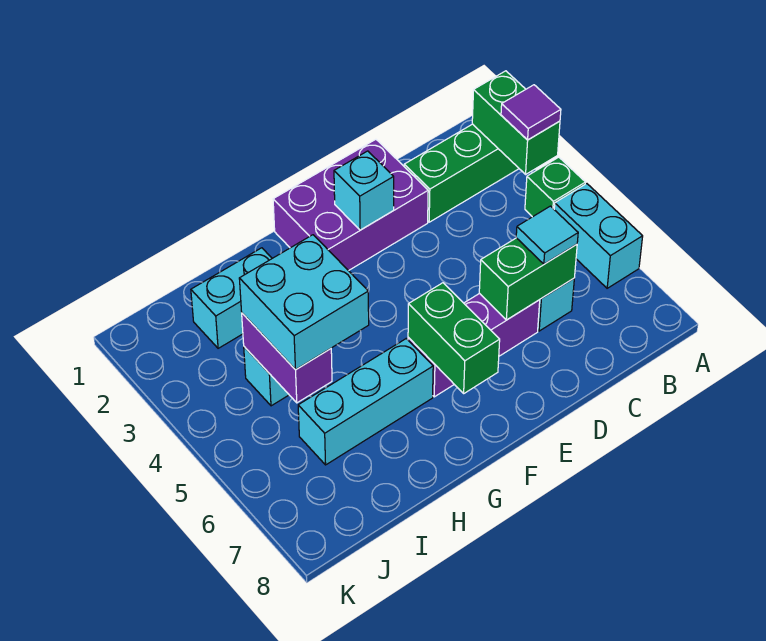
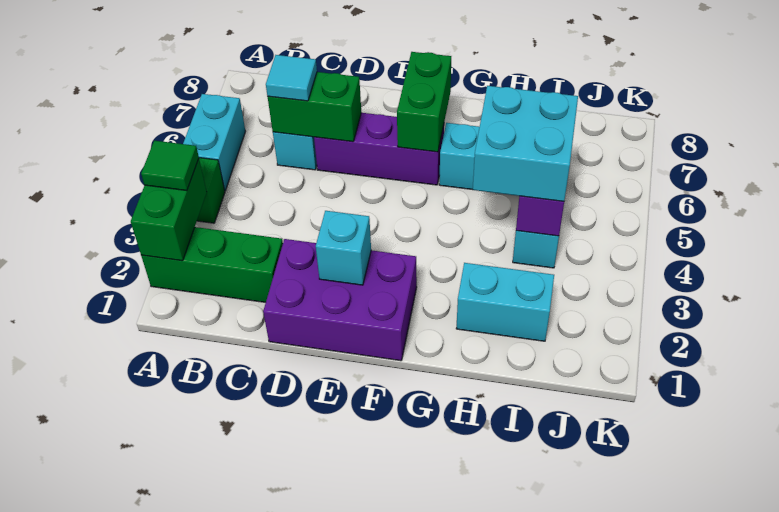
purple tile A3 level 3 -> green tile A3 level 3

